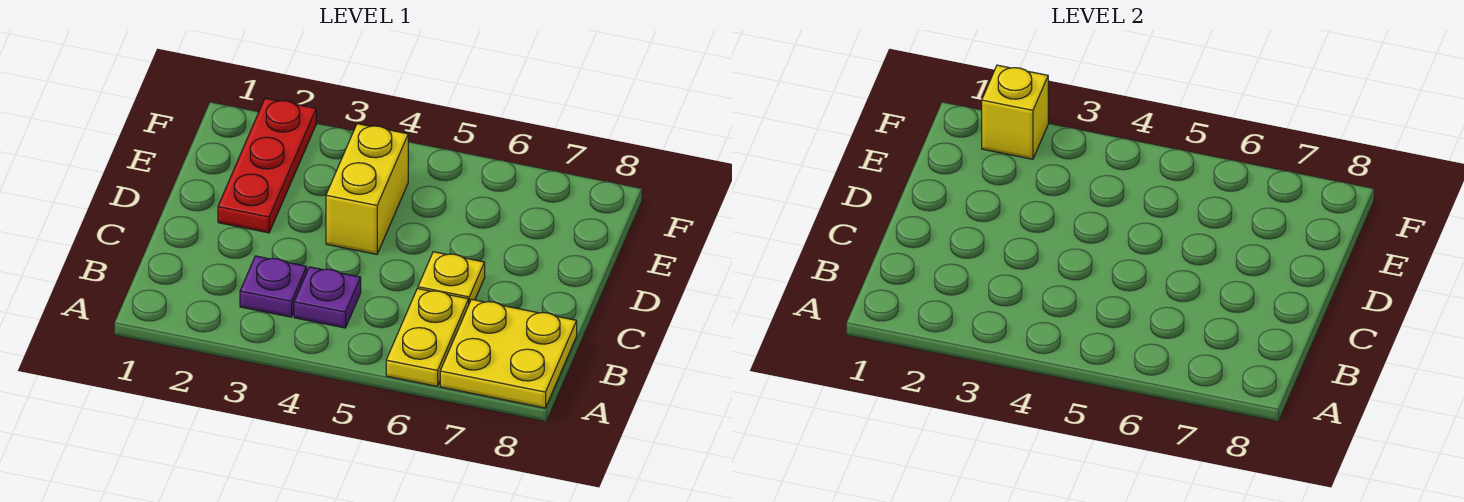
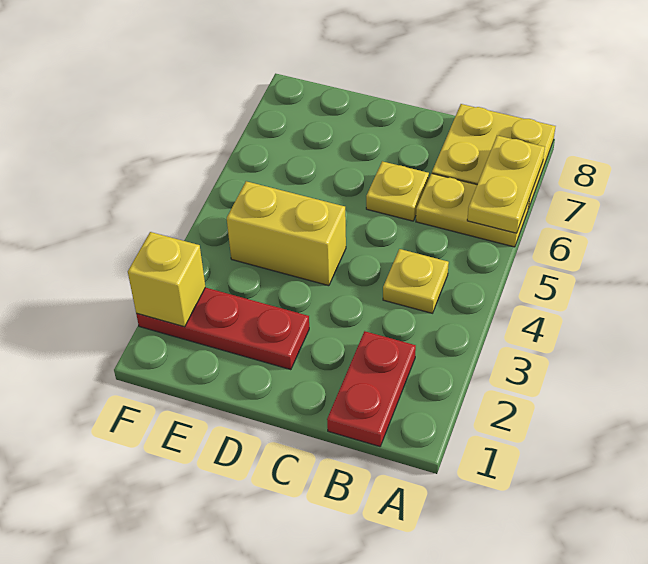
none -> yellow plate A6:A7 level 2
none -> red plate B1:B2 level 1
purple plate B3 level 1 -> none
purple plate B4 level 1 -> yellow plate B4 level 1

